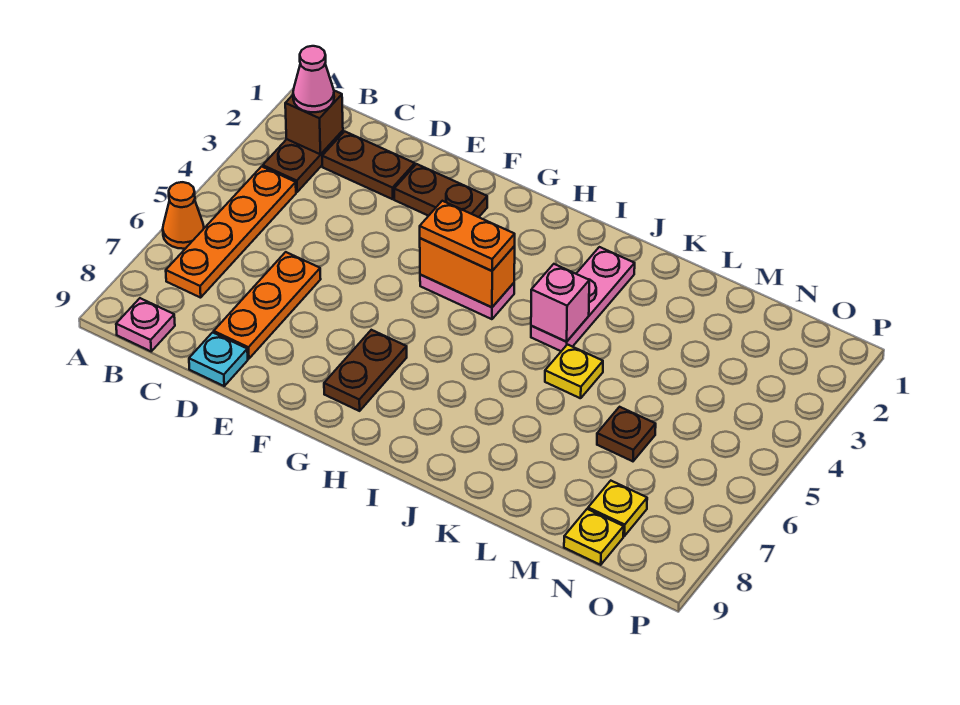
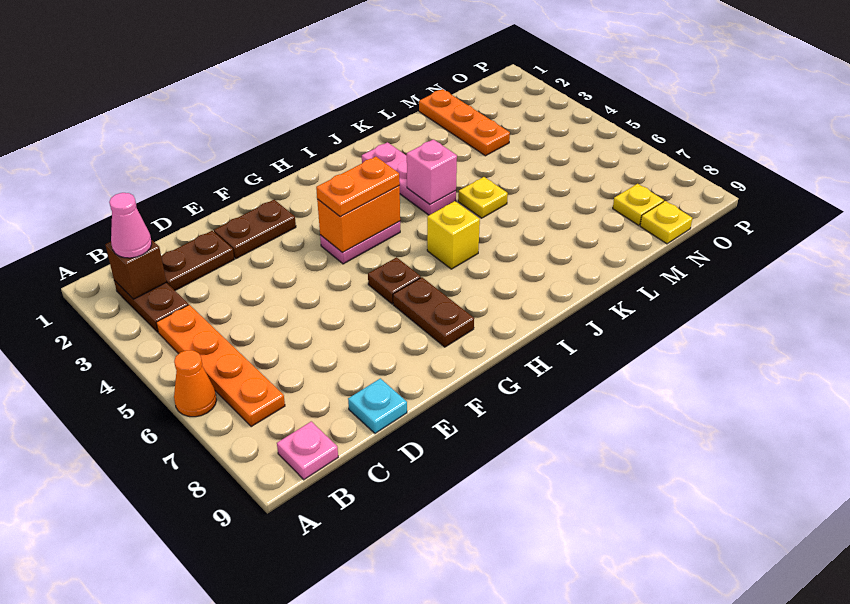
orange plate D6:D8 level 1 -> orange plate M1:M3 level 1
none -> yellow brick I6 level 1
brown plate M6 level 1 -> brown plate G6 level 1

